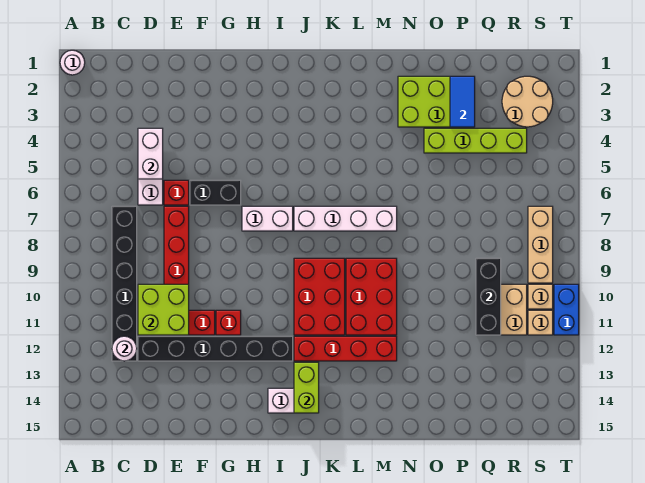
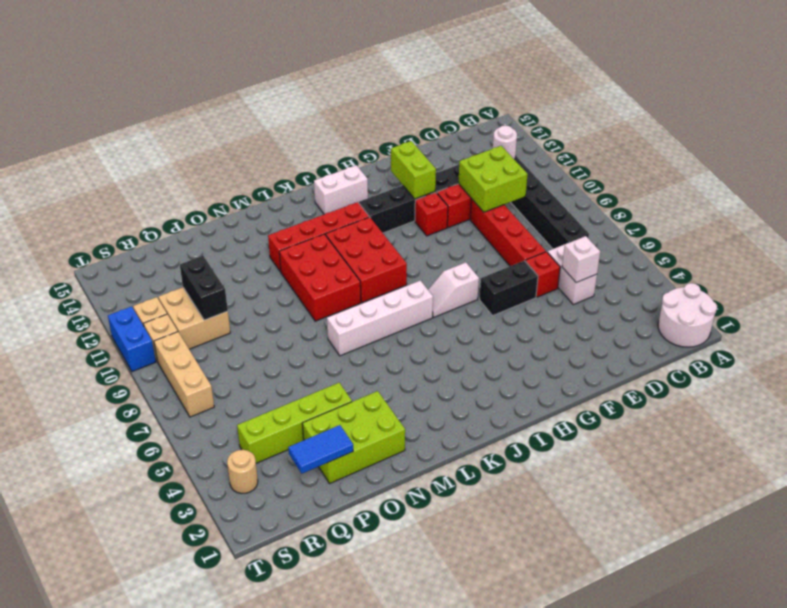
white round brick A1 level 1 -> white round brick A1:B2 level 1
white brick D4:D5 level 2 -> white brick D5 level 2
white brick H7:I7 level 1 -> white slope H7:I7 level 1 top H
lime brick J13:J14 level 2 -> lime brick G12:G13 level 2
blue tile P2:P3 level 2 -> blue tile P2:Q2 level 2
black brick Q9:Q11 level 2 -> black brick Q10:Q11 level 2
tan round brick R2:S3 level 1 -> tan round brick S3 level 1

